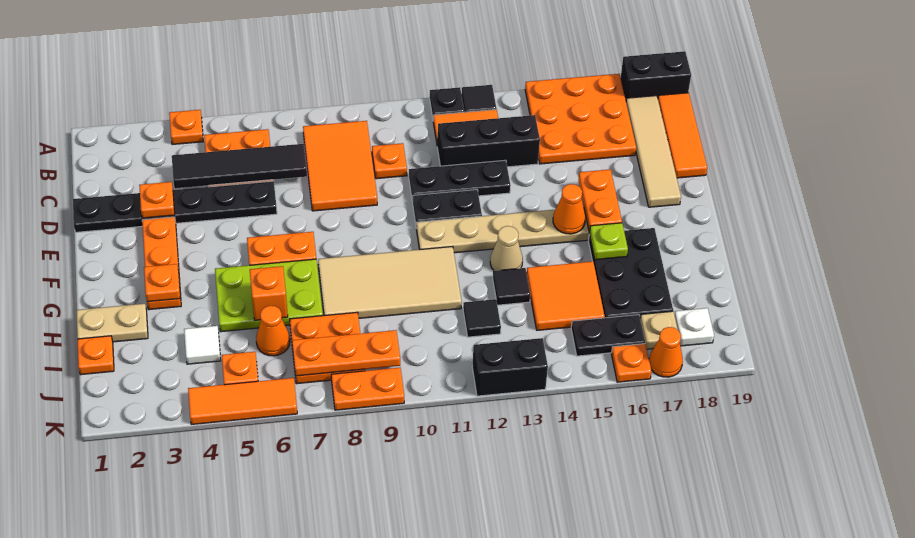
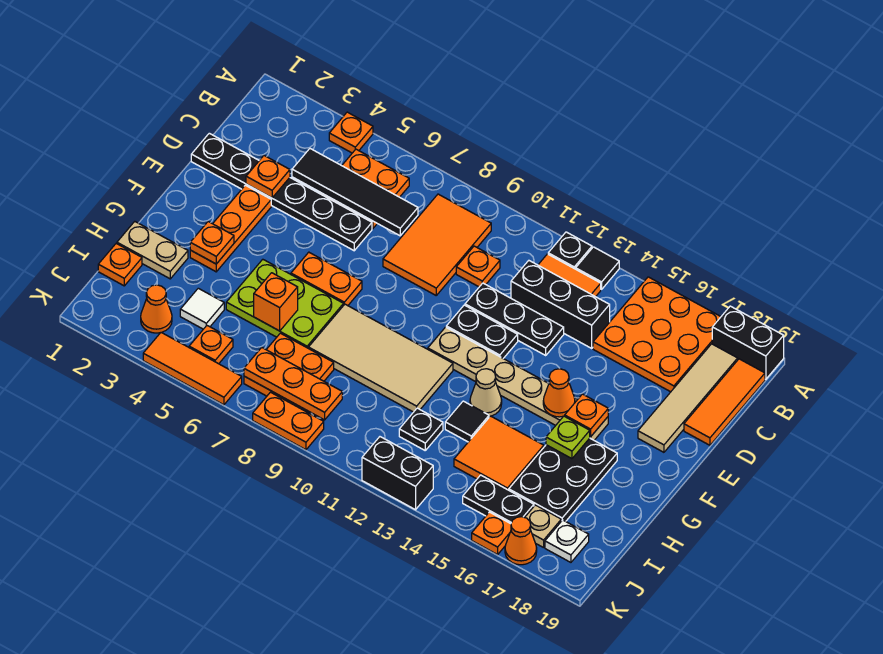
orange plate E16:F16 level 2 -> orange plate F16 level 2
orange cone I6 level 1 -> orange cone J3 level 1
black tile I12 level 1 -> black plate I12 level 1

